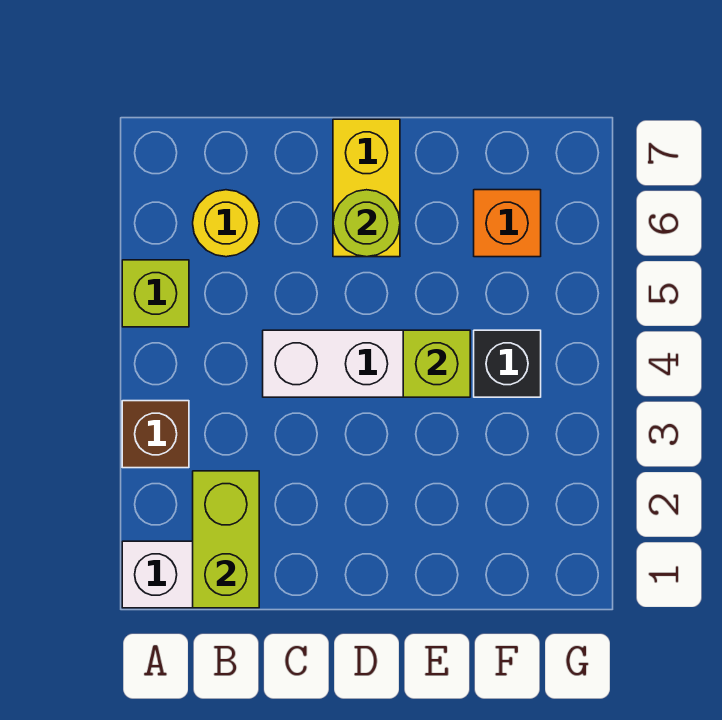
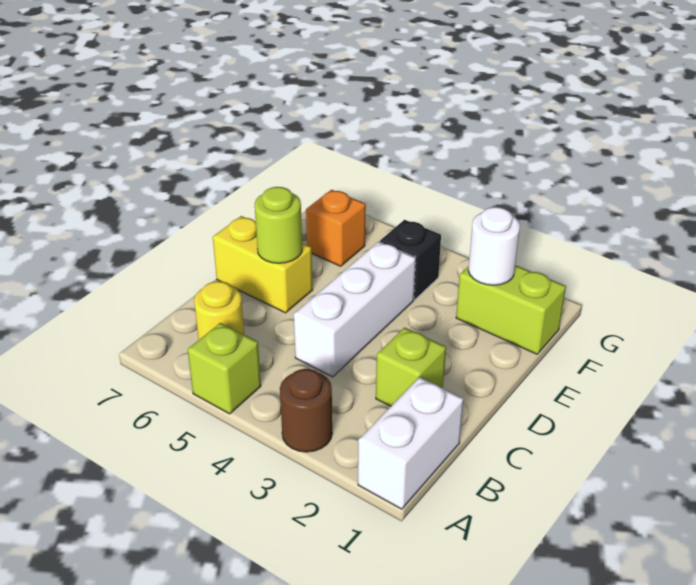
brown brick A3 level 1 -> brown round brick A3 level 1
lime brick B1:B2 level 2 -> lime brick F1:F2 level 1
lime brick E4 level 2 -> lime brick C2 level 1
none -> white round brick F2 level 2

